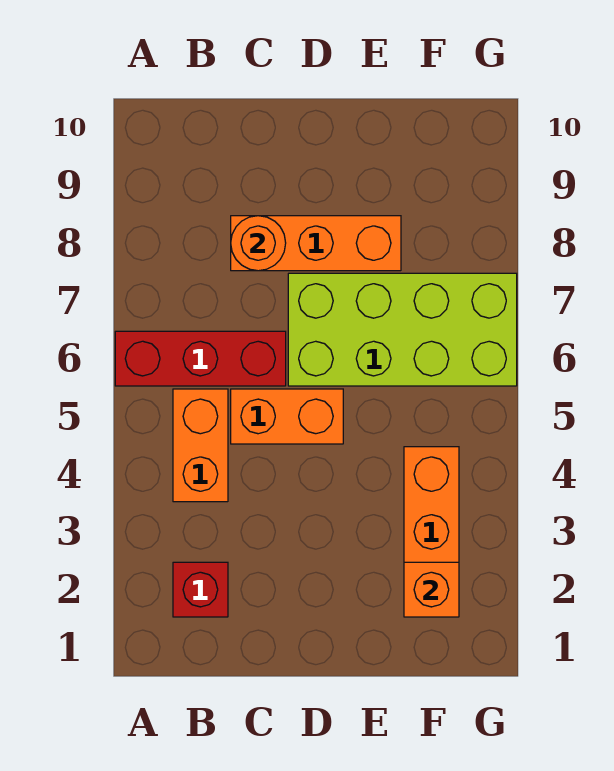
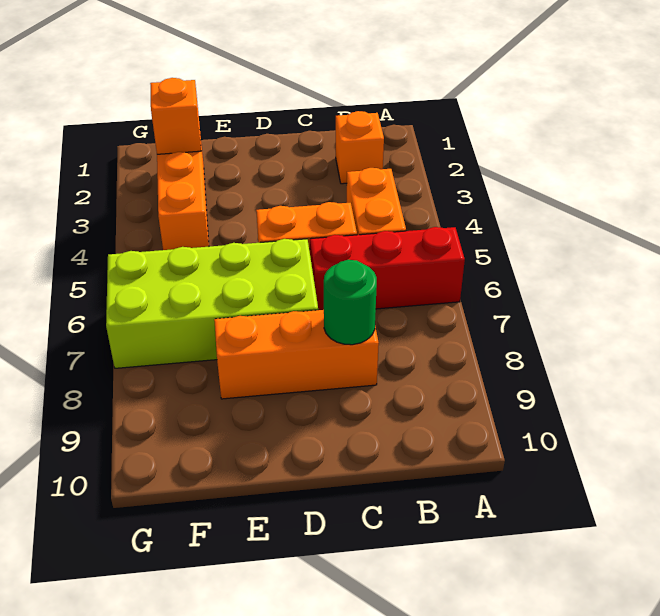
red brick B2 level 1 -> orange brick B2 level 1
orange round brick C8 level 2 -> green round brick C8 level 2

